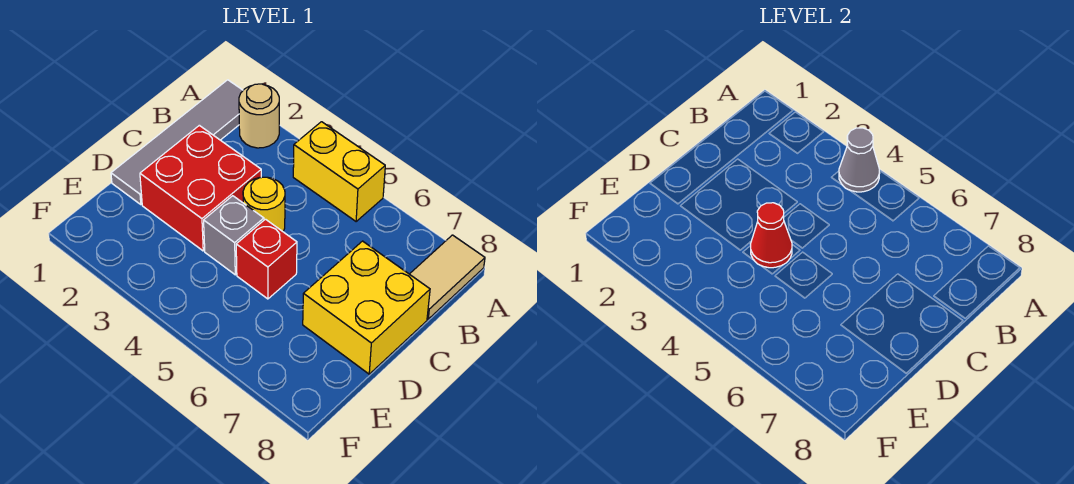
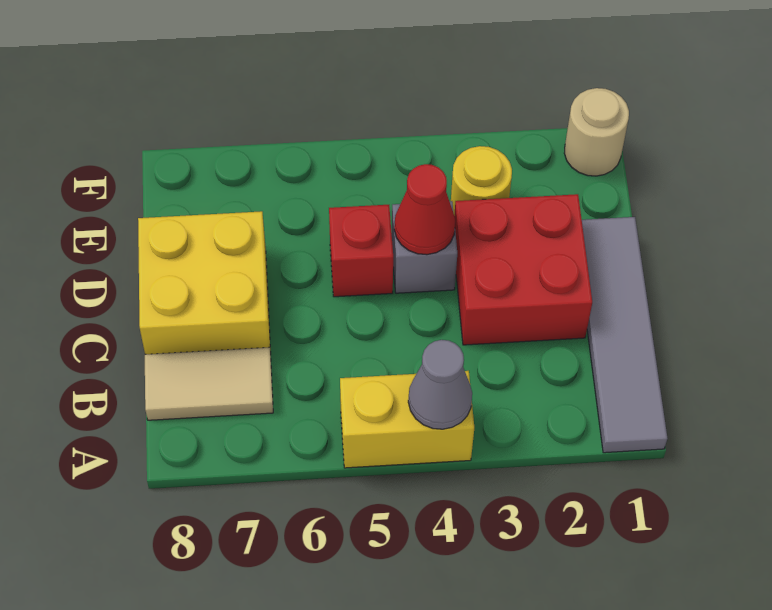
tan round brick A2 level 1 -> tan round brick F1 level 1
tan tile A8:B8 level 1 -> tan tile B7:B8 level 1
yellow round brick C4 level 1 -> yellow round brick E3 level 1

